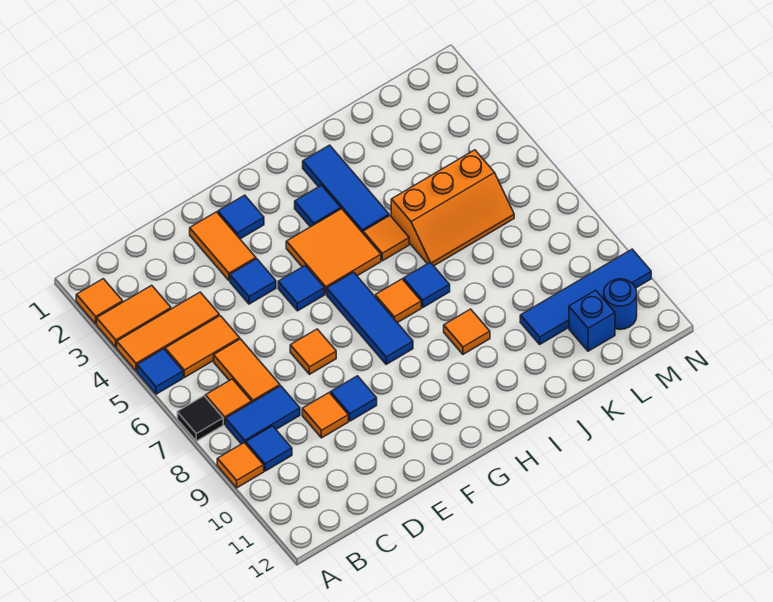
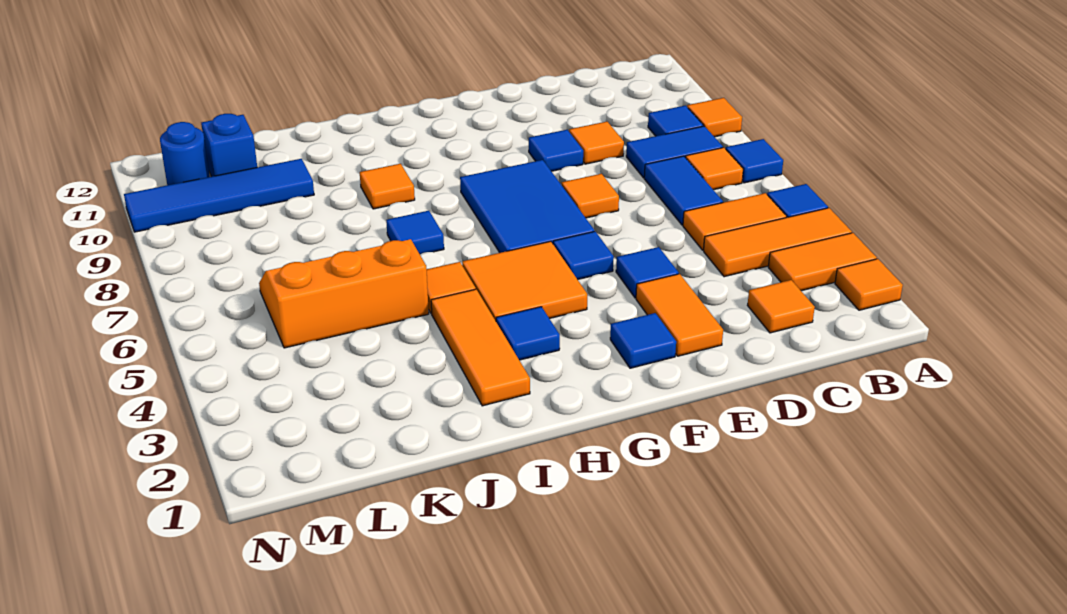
black tile A7 level 1 -> blue tile A7 level 1
orange tile C6:C7 level 1 -> blue tile C6:C7 level 1
blue tile G6:G8 level 1 -> blue tile F6:G8 level 1
orange tile H7 level 1 -> orange tile C2 level 1
blue tile I2:I4 level 1 -> orange tile I2:I4 level 1

